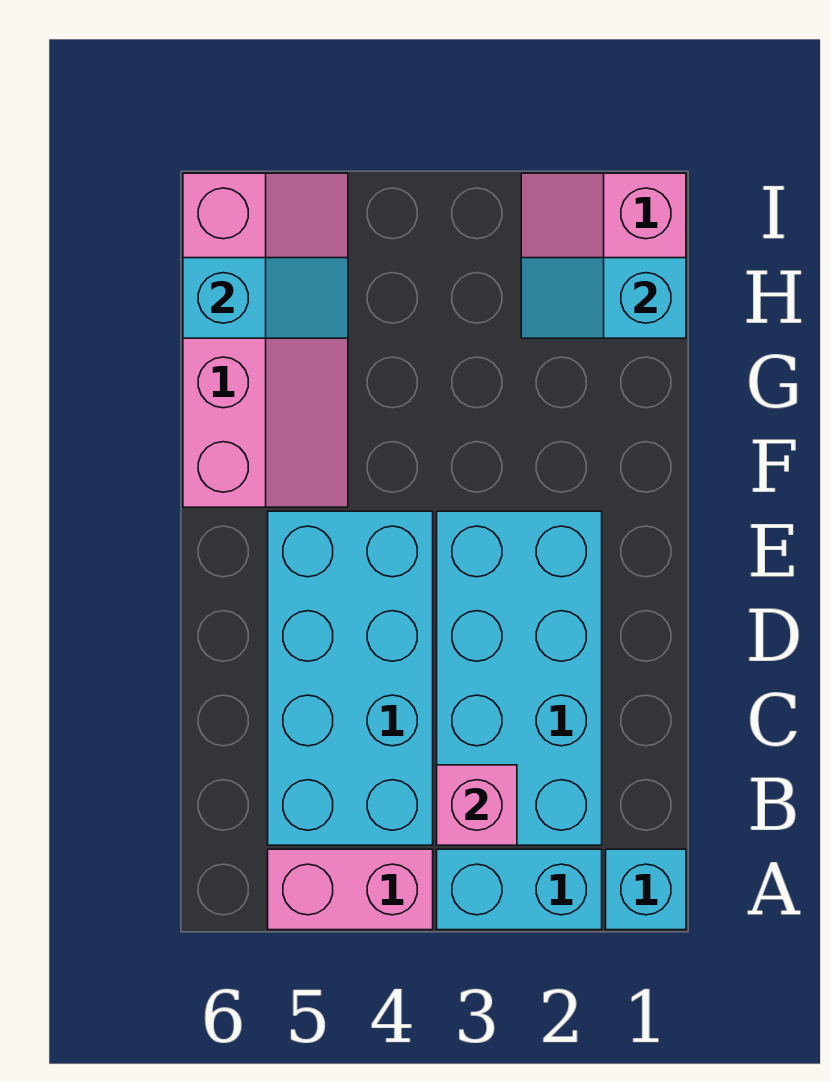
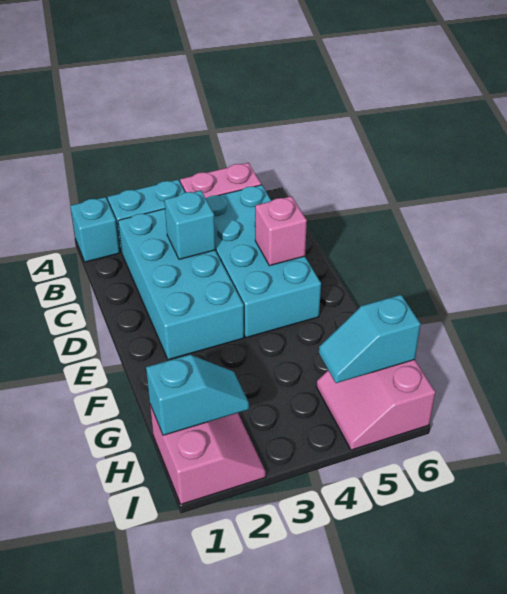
pink brick B3 level 2 -> pink brick D5 level 2
none -> cyan brick C3 level 2
pink slope F5:I6 level 1 top 6 -> pink slope H5:I6 level 1 top 6

